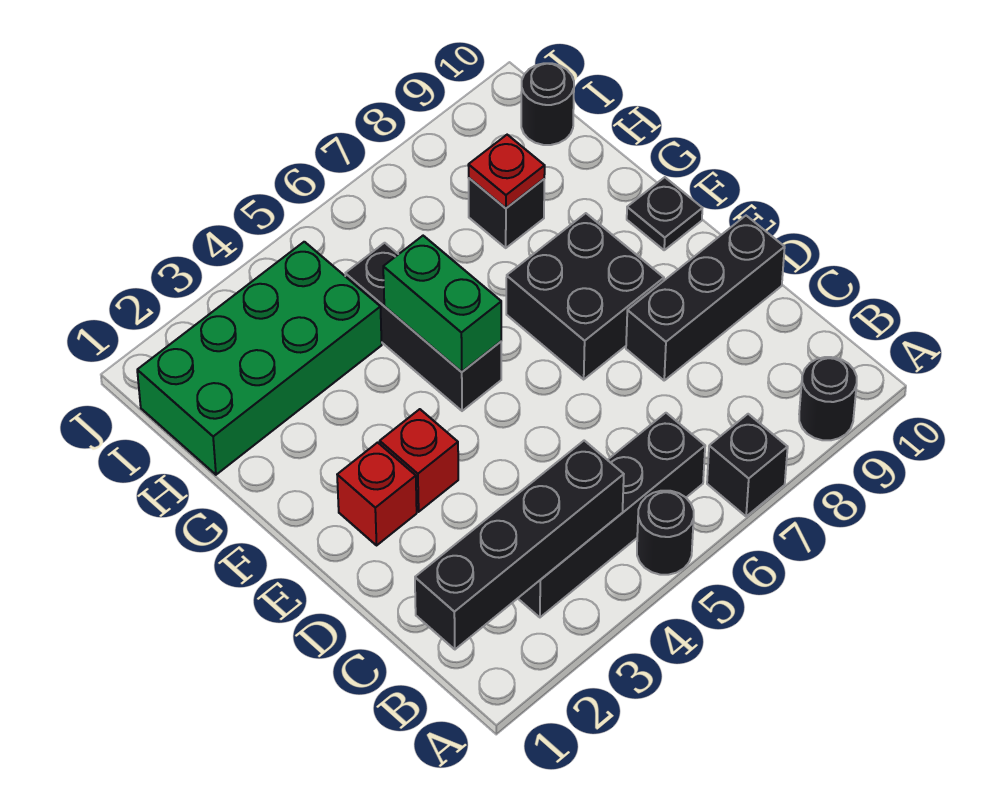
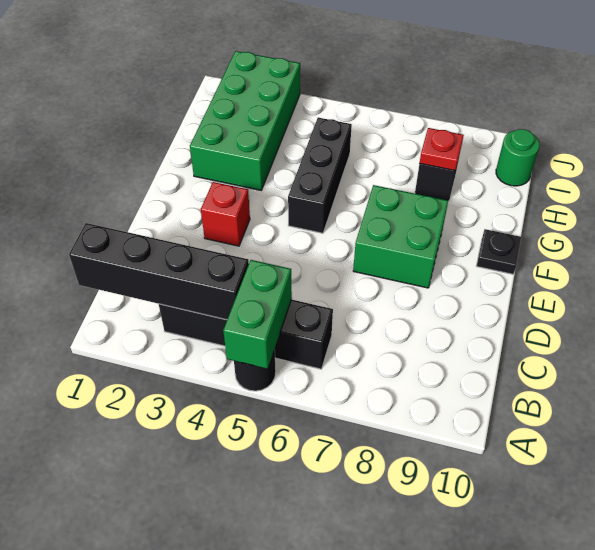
black brick A7 level 1 -> none
black round brick A9 level 1 -> none
black brick D8:D10 level 1 -> none
red brick E2 level 1 -> none
black brick E7:F8 level 1 -> green brick E7:F8 level 1
green brick F5:G5 level 2 -> green brick A5:B5 level 2
green brick H1:I4 level 1 -> green brick G2:J3 level 1
black round brick I10 level 1 -> green round brick I10 level 1

